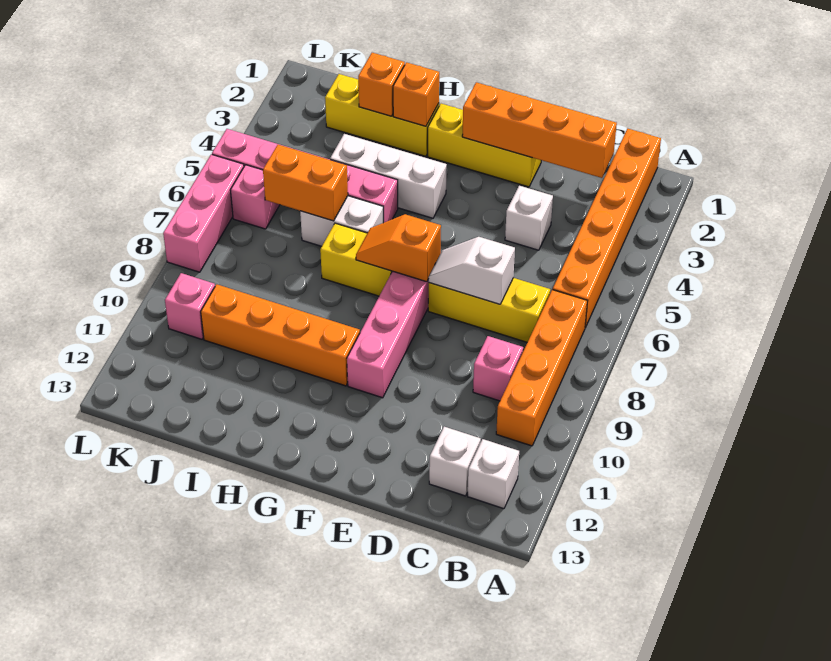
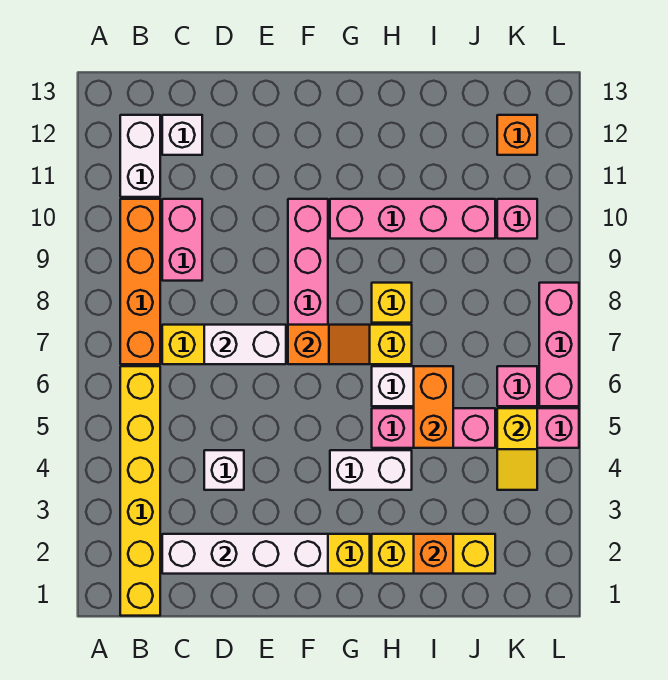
orange brick B1:B6 level 1 -> yellow brick B1:B6 level 1
white brick B12 level 1 -> white brick B11:B12 level 1
orange brick C2:F2 level 2 -> white brick C2:F2 level 2
pink brick C9 level 1 -> pink brick C9:C10 level 1
white slope D7:E7 level 2 top D -> white brick D7:E7 level 2
white brick G4:I4 level 1 -> white brick G4:H4 level 1
orange brick G10:J10 level 1 -> pink brick G10:J10 level 1
orange brick H2 level 2 -> orange brick K12 level 1
none -> yellow brick H8 level 1
orange brick I6:J6 level 2 -> orange brick I5:I6 level 2
none -> yellow slope K4:K5 level 2 top 5

